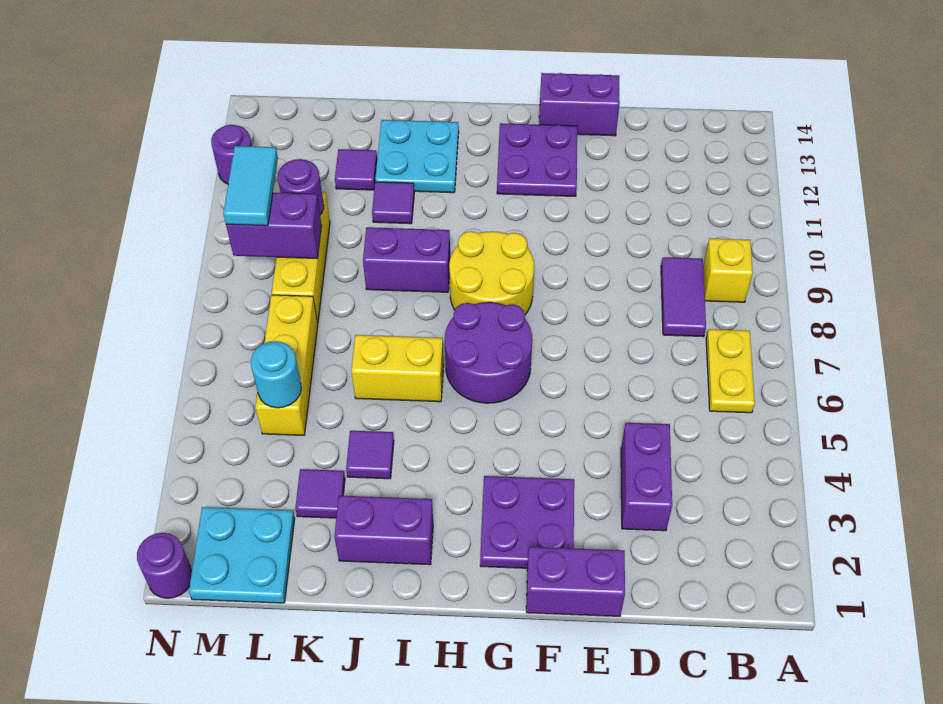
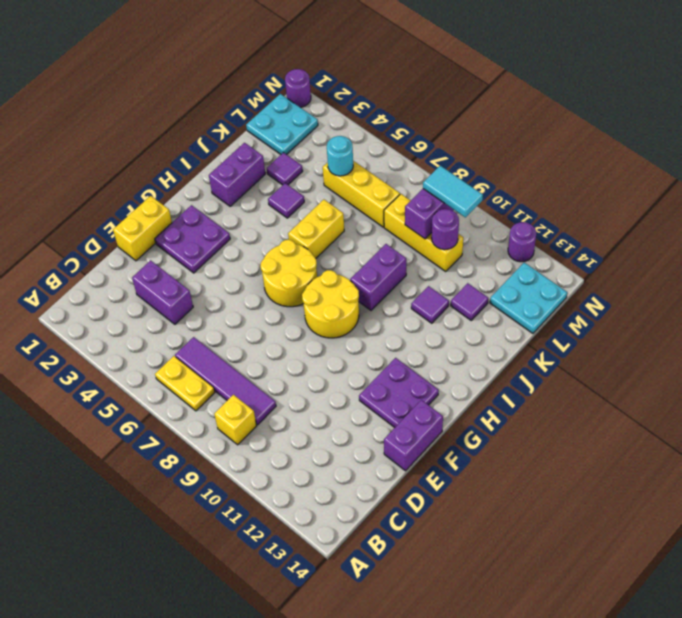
purple tile C8:C9 level 1 -> purple tile C6:C9 level 1
purple brick E1:F1 level 1 -> yellow brick E1:F1 level 1
purple round brick G6:H7 level 1 -> yellow round brick G6:H7 level 1
cyan plate I12:J13 level 1 -> cyan plate L13:M14 level 1

